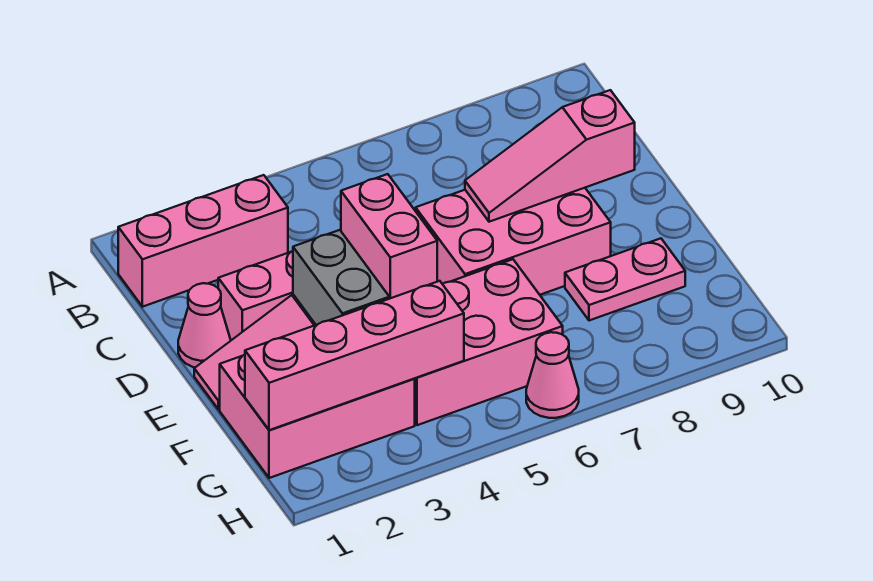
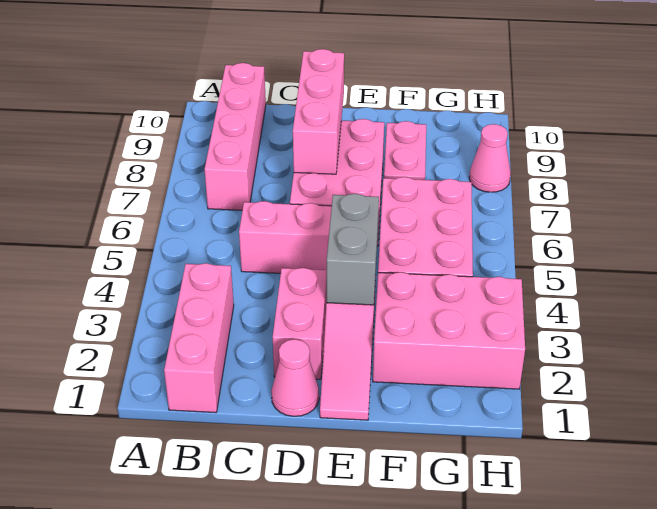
pink slope D7:D9 level 2 top 9 -> pink brick D7:D9 level 2
grey brick E3:F3 level 2 -> grey brick E3:E4 level 2
pink brick F1:G3 level 1 -> pink brick F2:H3 level 1
pink brick G1:G4 level 2 -> pink brick B7:B10 level 1
pink cone H6 level 1 -> pink cone H8 level 1

